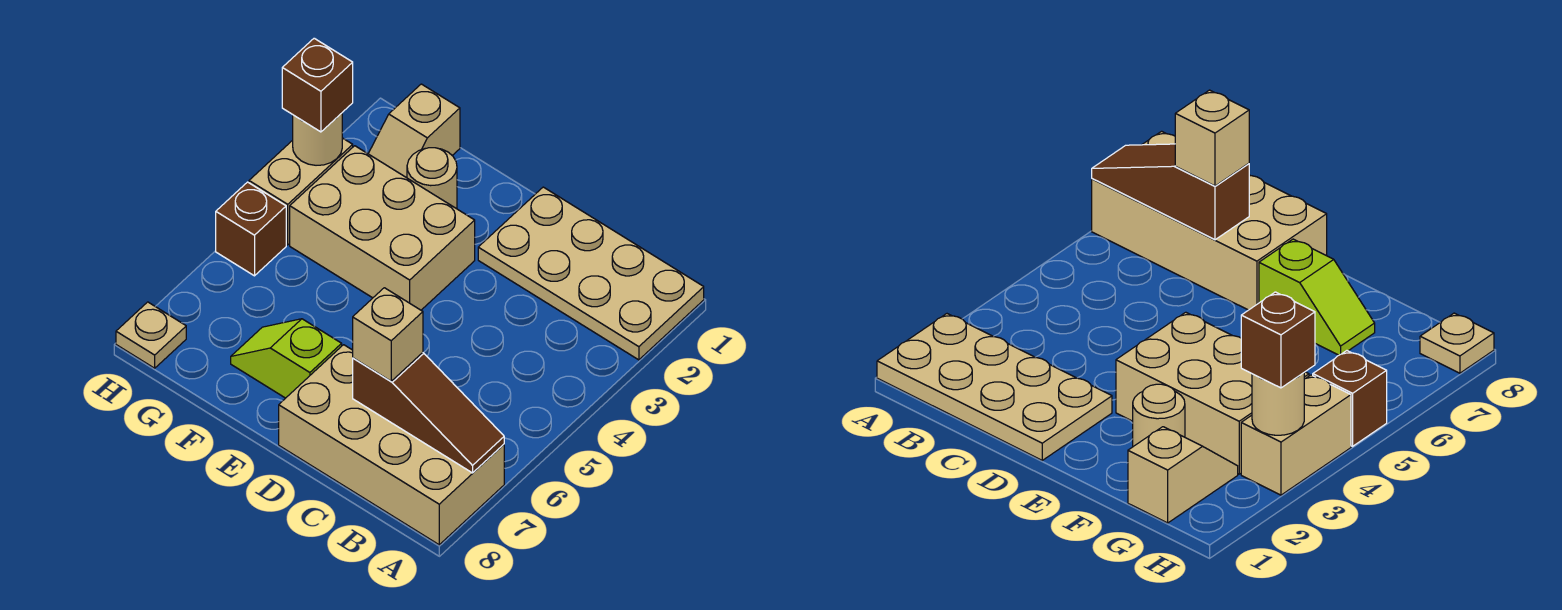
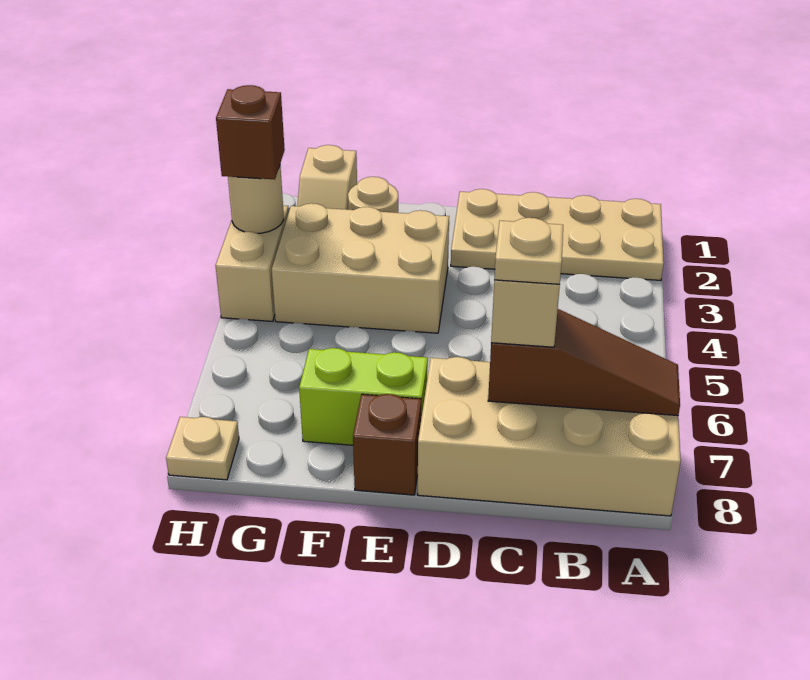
none -> tan plate C7 level 4
lime slope E7:F7 level 1 top E -> lime brick E7:F7 level 1
brown brick H5 level 1 -> brown brick E8 level 1

